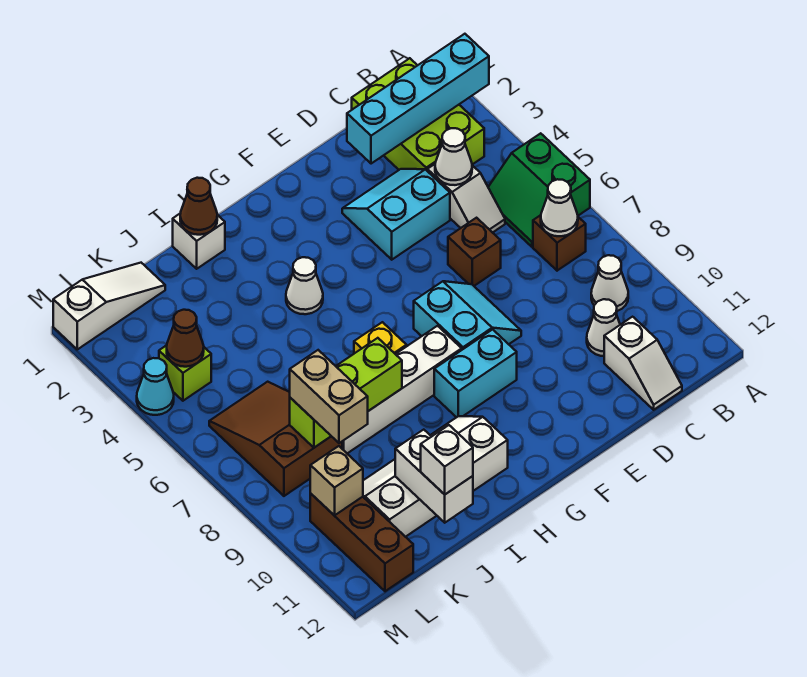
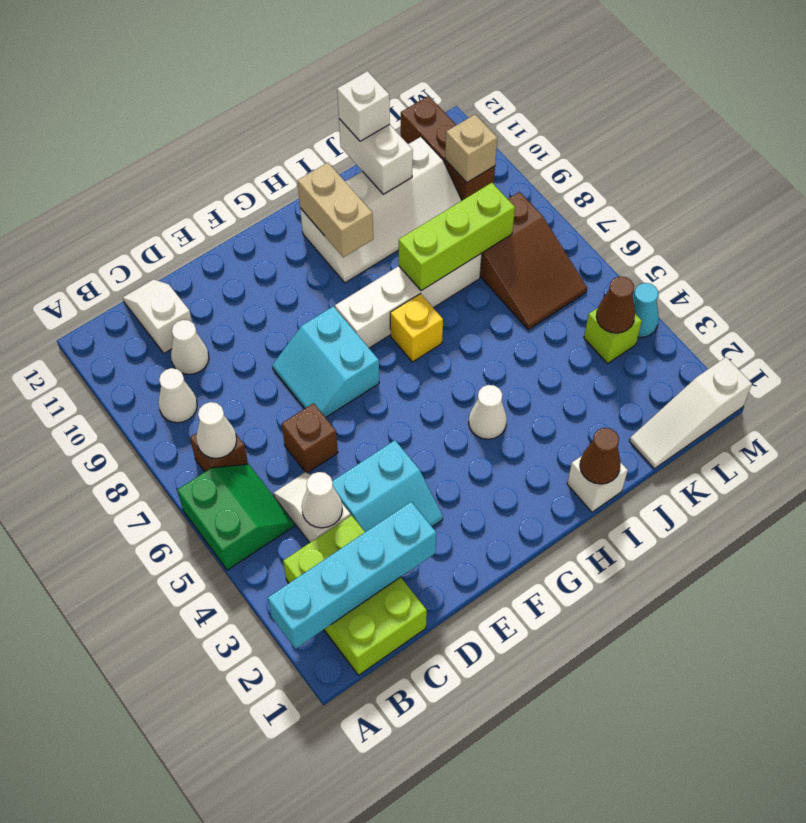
cyan brick F9:G9 level 1 -> none
tan brick K8:K9 level 3 -> tan brick H10:H11 level 2

